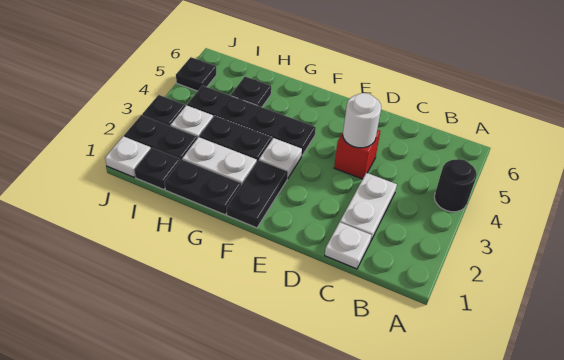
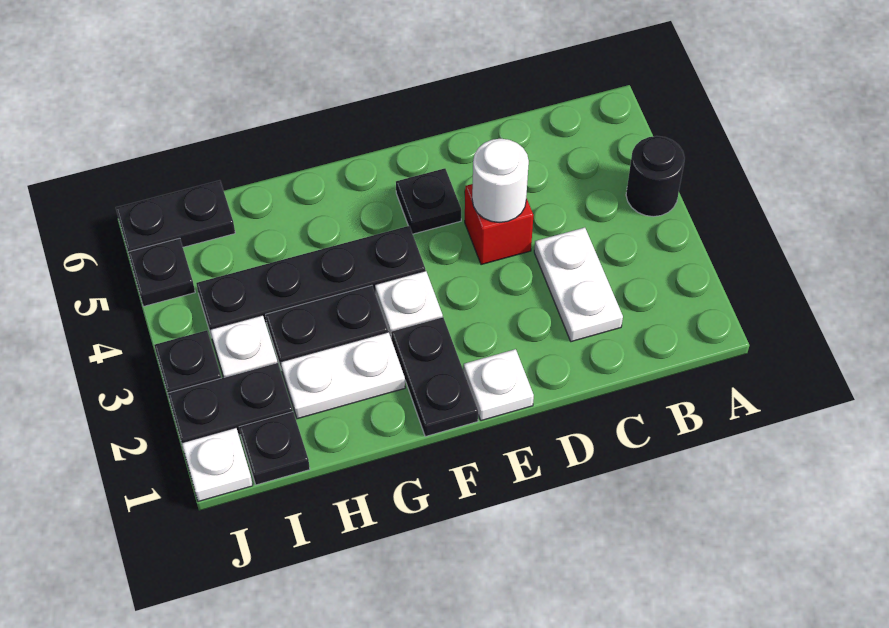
white plate C1 level 1 -> white plate E1 level 1
black plate G1:H1 level 1 -> black plate I6:J6 level 1
black plate H5 level 1 -> black plate E5 level 1

